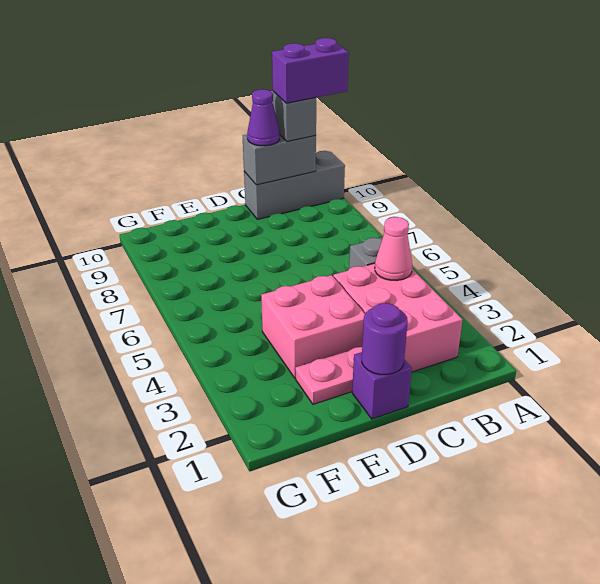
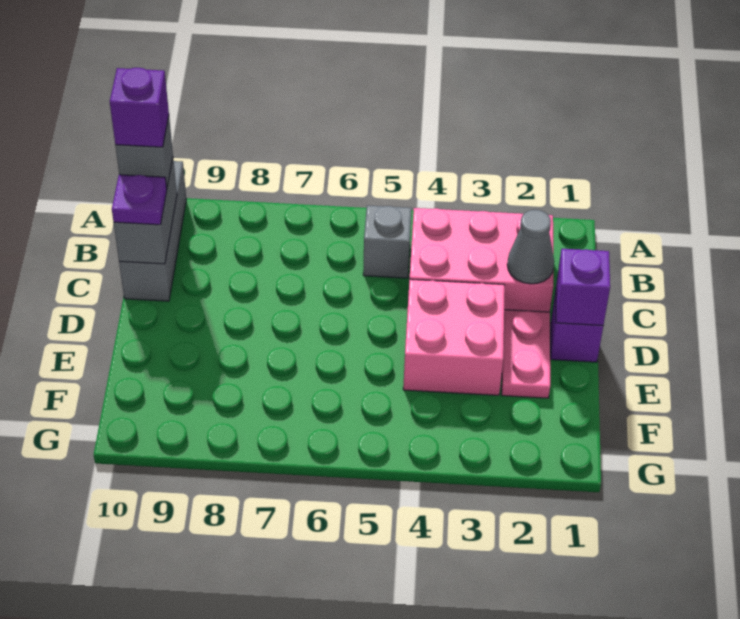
purple brick A10:B10 level 4 -> purple brick B10 level 4
pink cone B4 level 2 -> none
none -> grey cone C2 level 2
purple cone C10 level 3 -> purple plate C10 level 3
purple round brick D1 level 2 -> purple brick D1 level 2

